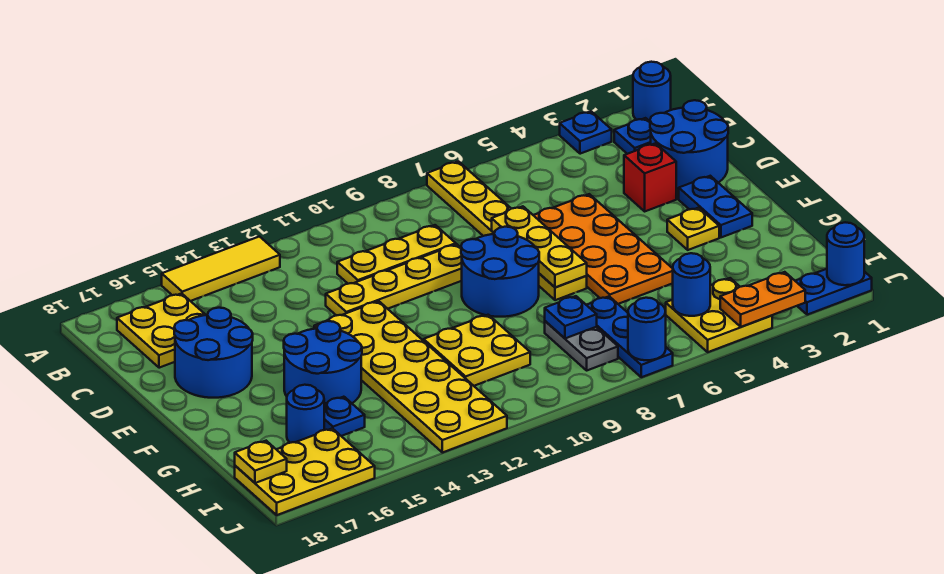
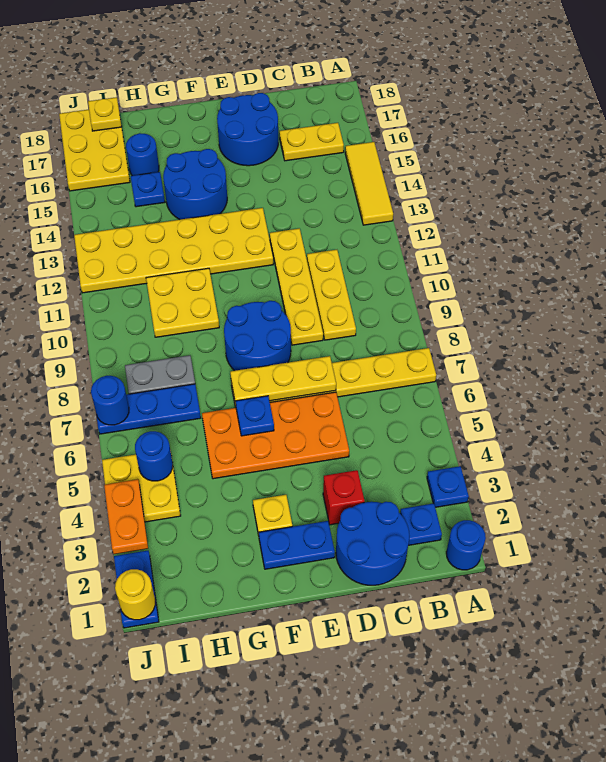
yellow plate B16:C17 level 1 -> yellow plate B16:C16 level 1
blue plate H8 level 2 -> blue plate F6 level 2
blue round brick J1 level 2 -> yellow round brick J1 level 2

